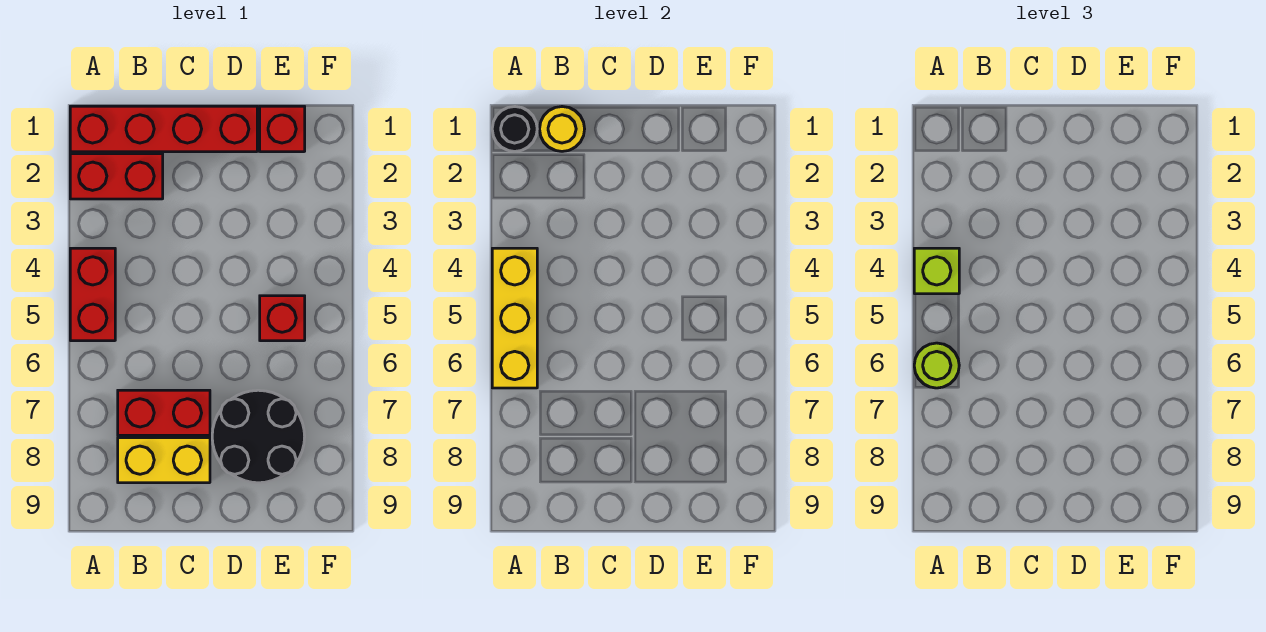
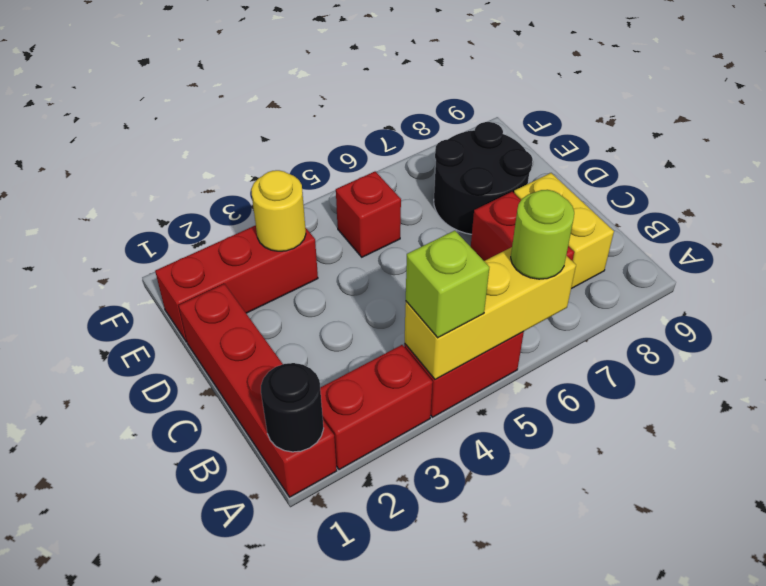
red brick A2:B2 level 1 -> red brick A2:A3 level 1
yellow round brick B1 level 2 -> yellow round brick E3 level 2
red brick E1 level 1 -> red brick E1:E3 level 1

